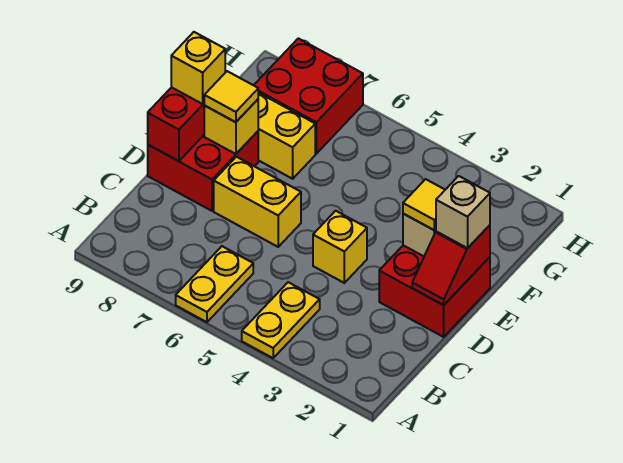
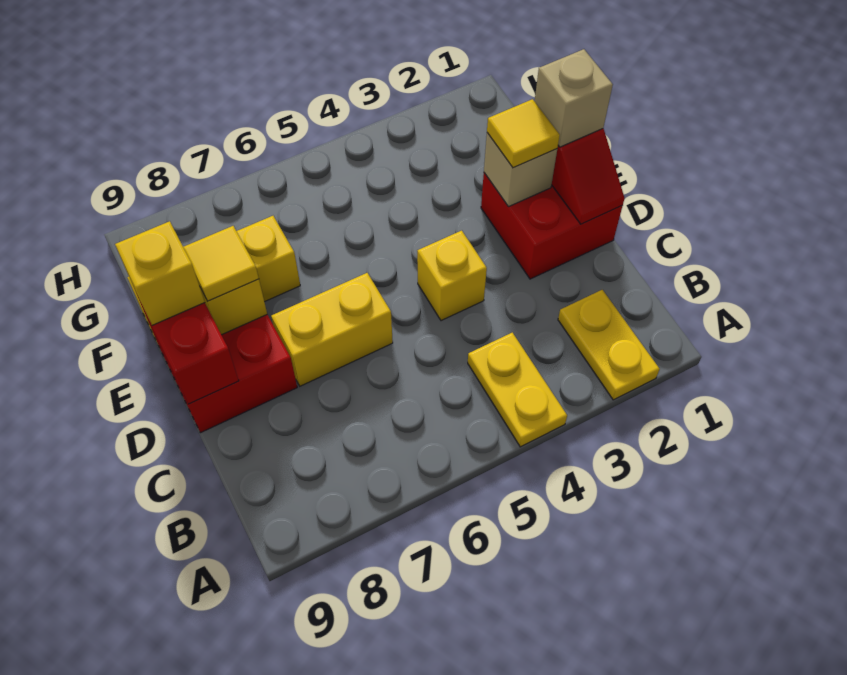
yellow plate A6:B6 level 1 -> yellow plate A2:B2 level 1
red brick G7:H8 level 1 -> none

